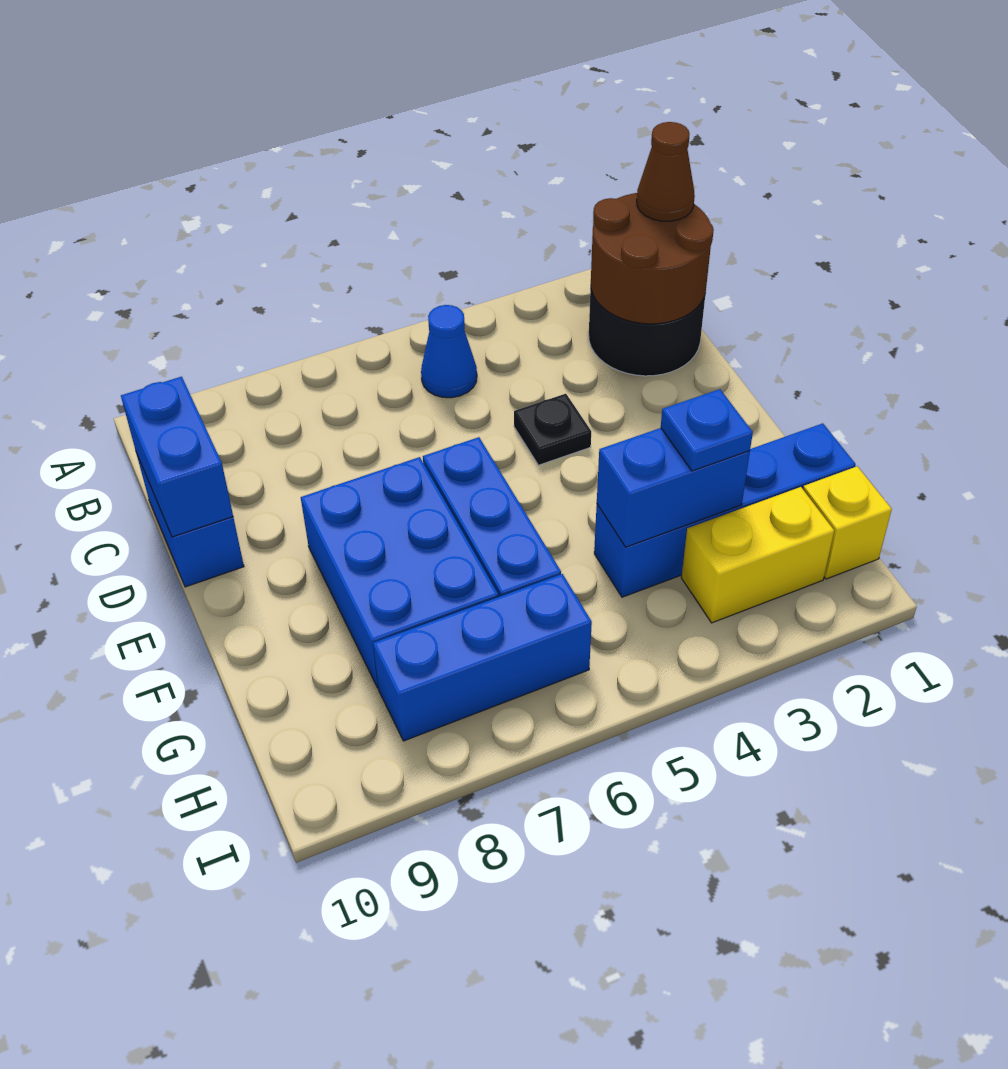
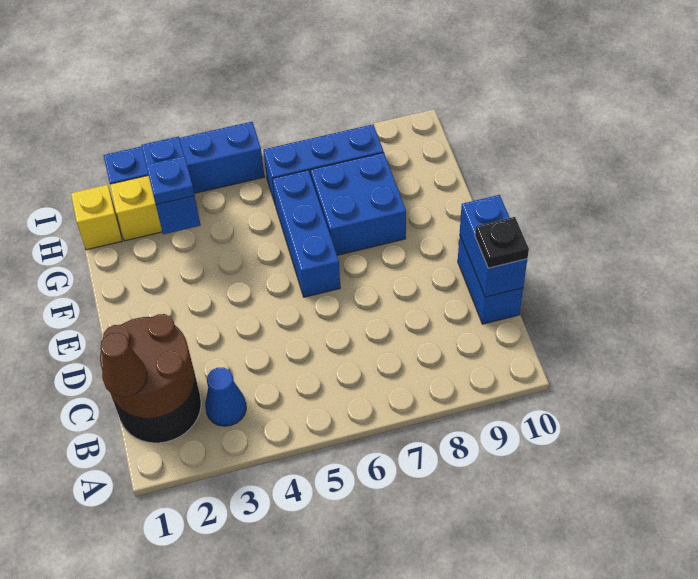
blue cone B5 level 1 -> blue cone B3 level 1
black plate D4 level 1 -> black plate C10 level 3
blue brick E7:G8 level 1 -> blue brick F7:G8 level 1
blue brick G1:G4 level 1 -> blue brick I2:I5 level 1
blue brick G3:G4 level 2 -> blue brick G3:H3 level 2

